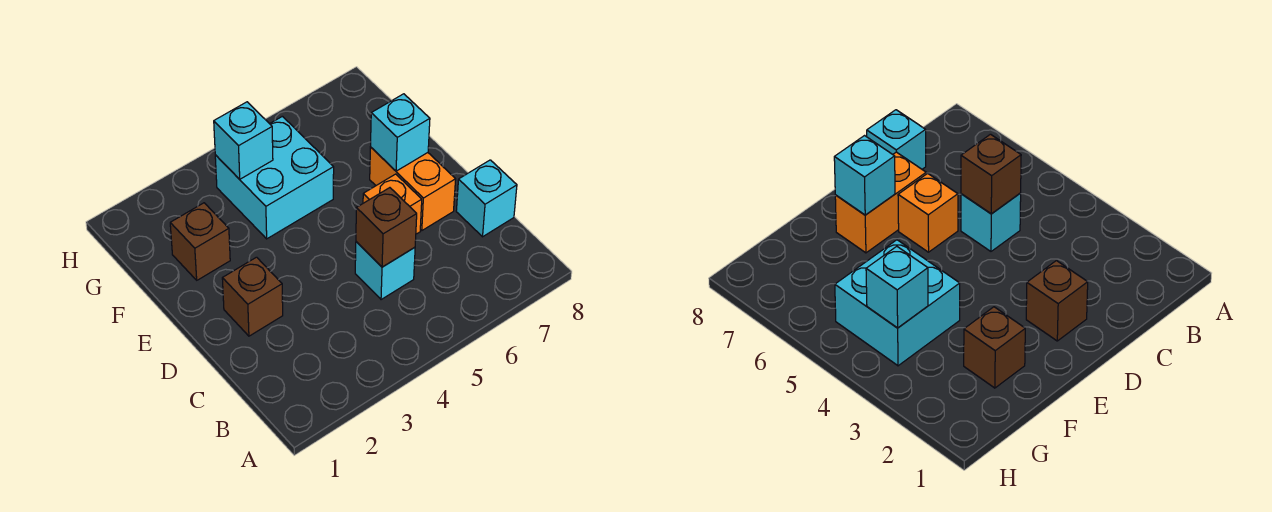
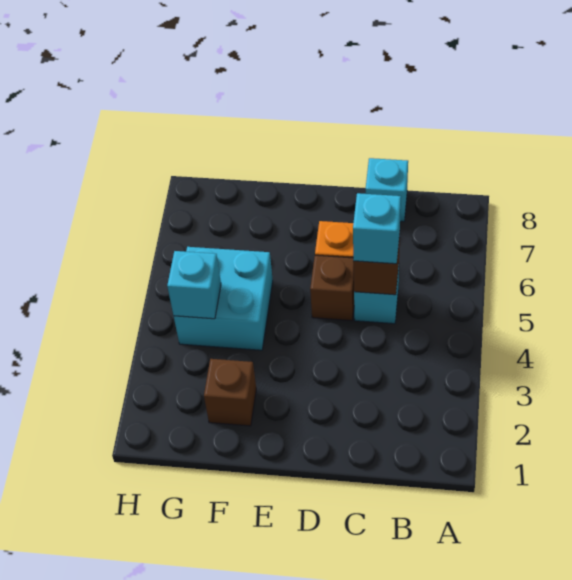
brown brick D2 level 1 -> brown brick D5 level 1
orange brick D7:E7 level 1 -> none
cyan brick E7 level 2 -> cyan brick C5 level 3

